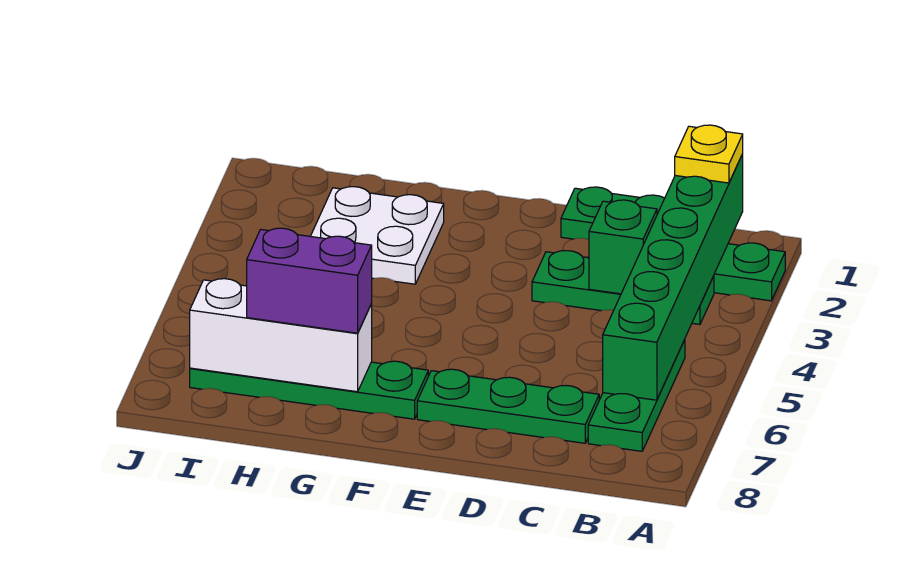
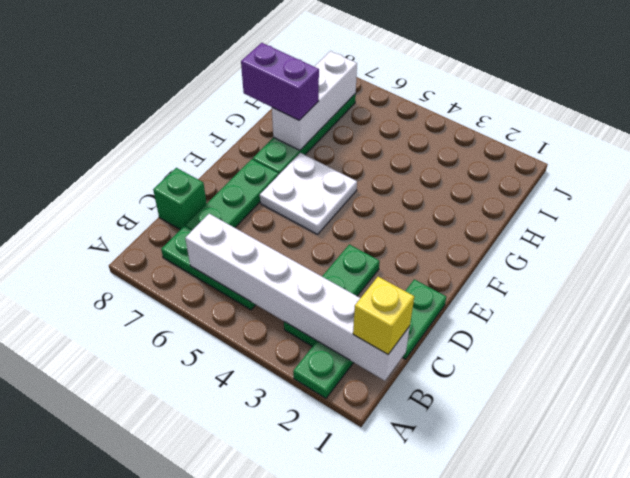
green brick B1:B6 level 2 -> white brick B1:B6 level 2
yellow plate B1 level 3 -> yellow brick B1 level 3
green brick C3 level 2 -> green brick C8 level 1
white plate G2:H3 level 1 -> white plate E5:F6 level 1
purple brick G7:H7 level 3 -> purple brick G7:G8 level 3

